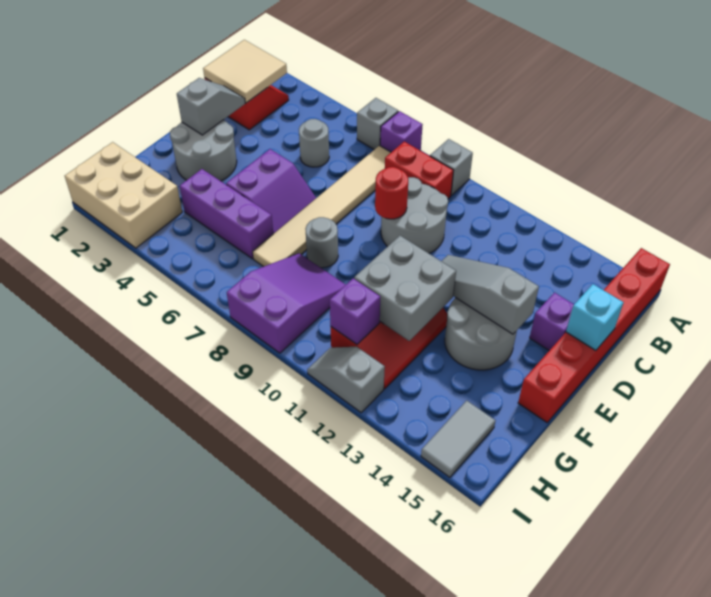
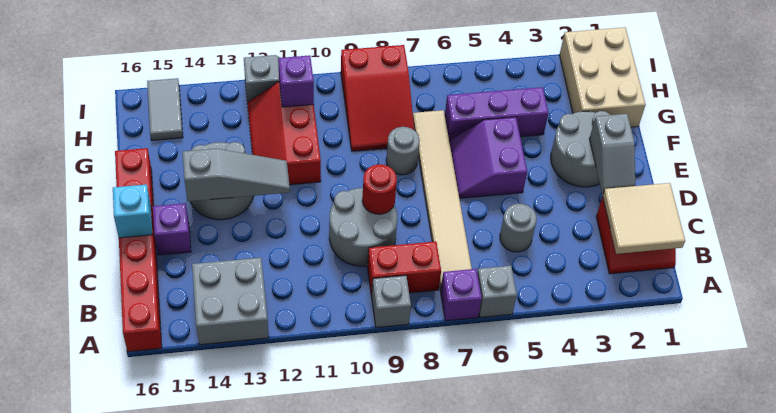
grey brick F11:G12 level 2 -> grey brick A13:B14 level 1
purple slope G8:I9 level 1 top I -> red slope G8:I9 level 1 top I
tan brick H1:I3 level 1 -> tan brick G1:I2 level 1

